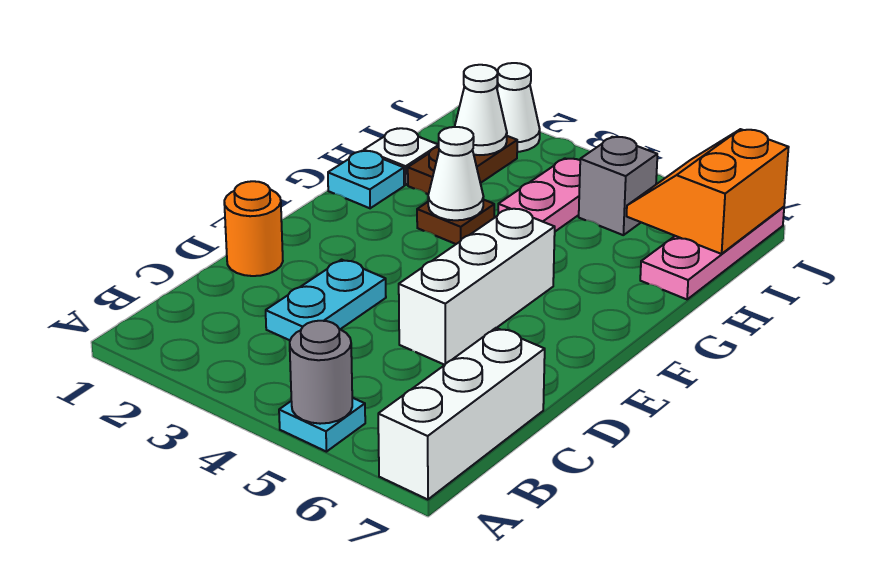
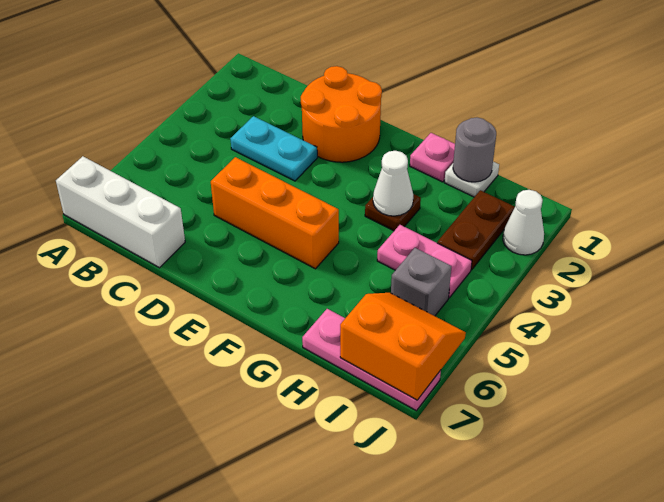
cyan plate A5 level 1 -> none
grey round brick A5 level 2 -> grey round brick H1 level 2
orange round brick D1 level 1 -> orange round brick D1:E2 level 1
white brick D5:F5 level 1 -> orange brick D5:F5 level 1
cyan plate G1 level 1 -> pink plate G1 level 1
brown plate H2:I2 level 1 -> brown plate I2:I3 level 1
white cone I2 level 2 -> none

